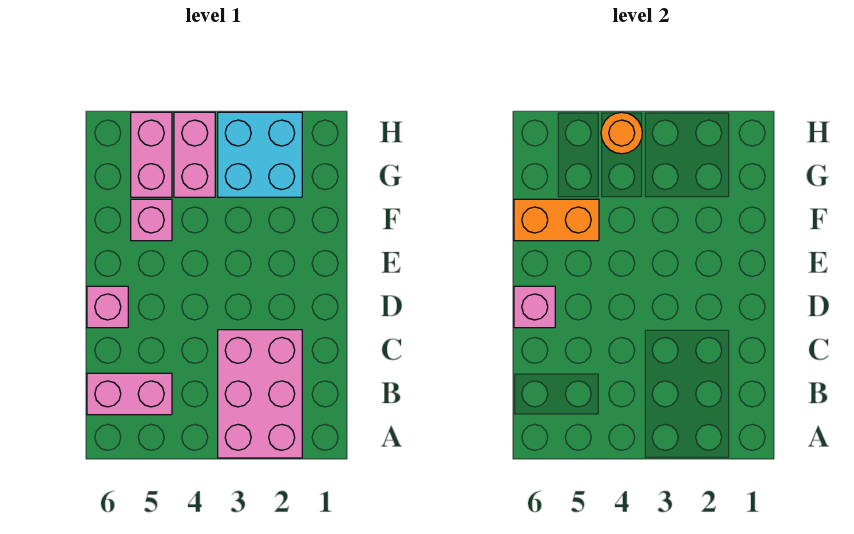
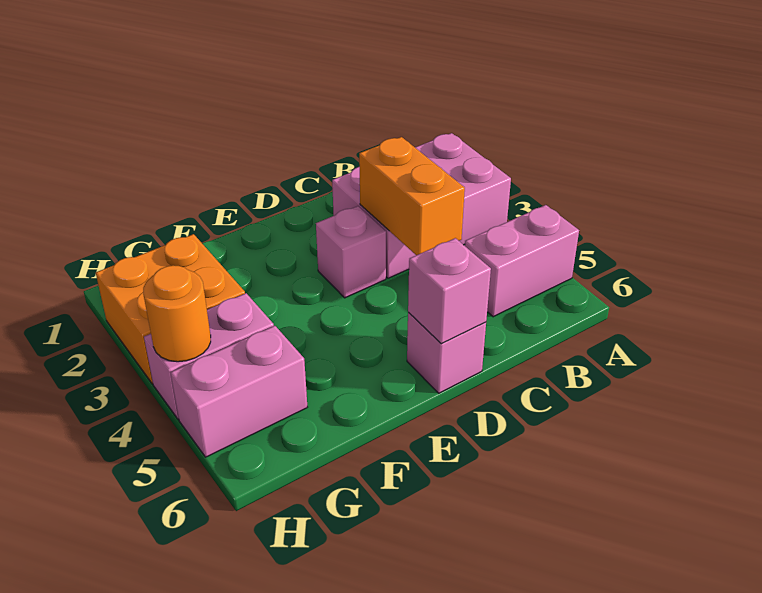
pink brick B5:B6 level 1 -> pink brick A5:B5 level 1
pink brick F5 level 1 -> pink brick D3 level 1
orange brick F5:F6 level 2 -> orange brick C3:C4 level 2
cyan brick G2:H3 level 1 -> orange brick G2:H3 level 1

